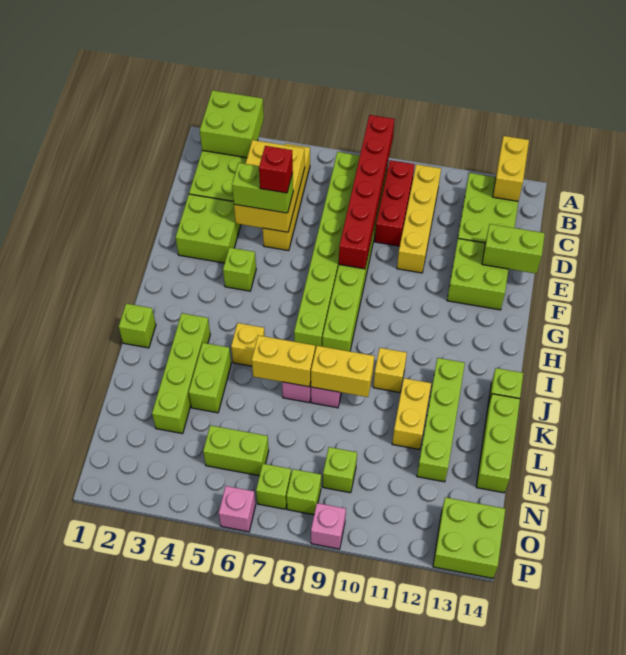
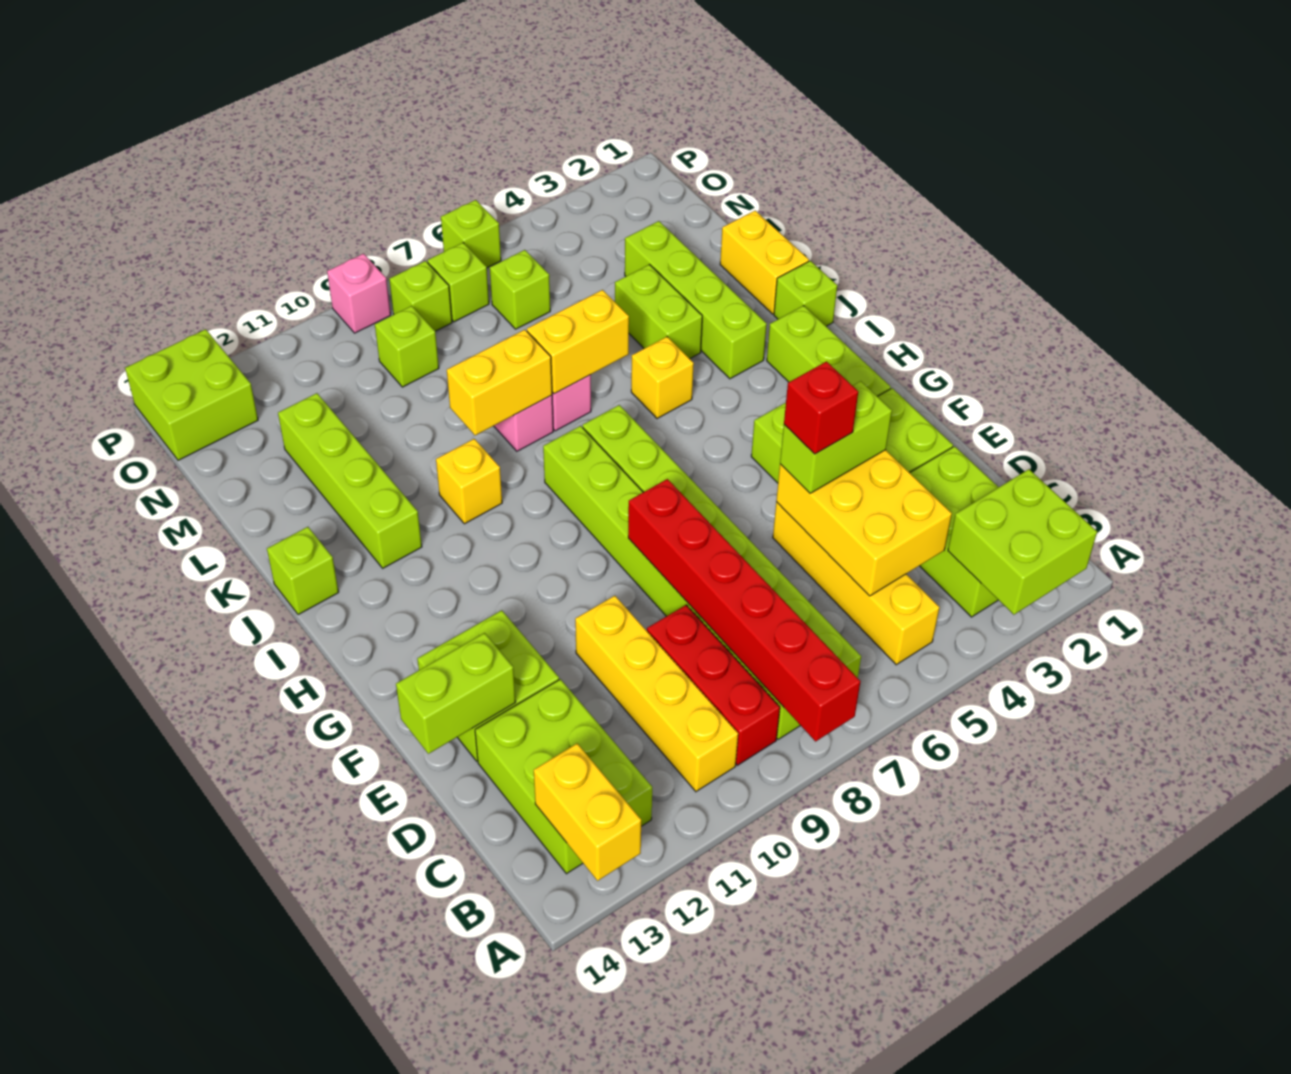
yellow brick K11:L11 level 1 -> yellow brick K1:L1 level 1
lime brick K14:M14 level 1 -> lime brick G2:I2 level 1
lime brick N5:N6 level 1 -> lime brick N6 level 1
pink brick P6 level 1 -> lime brick P6 level 1

